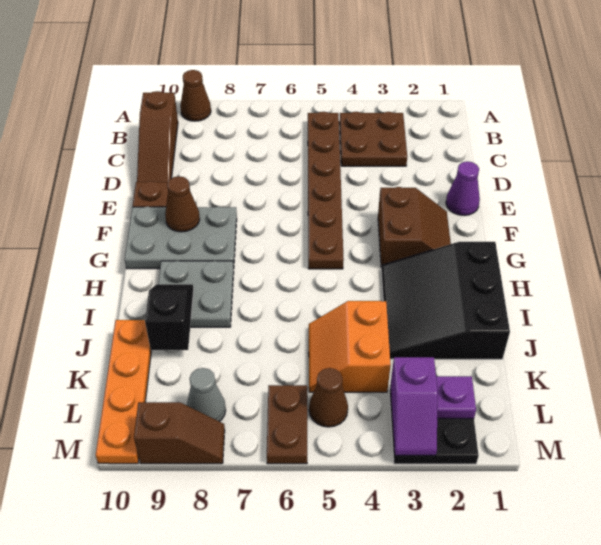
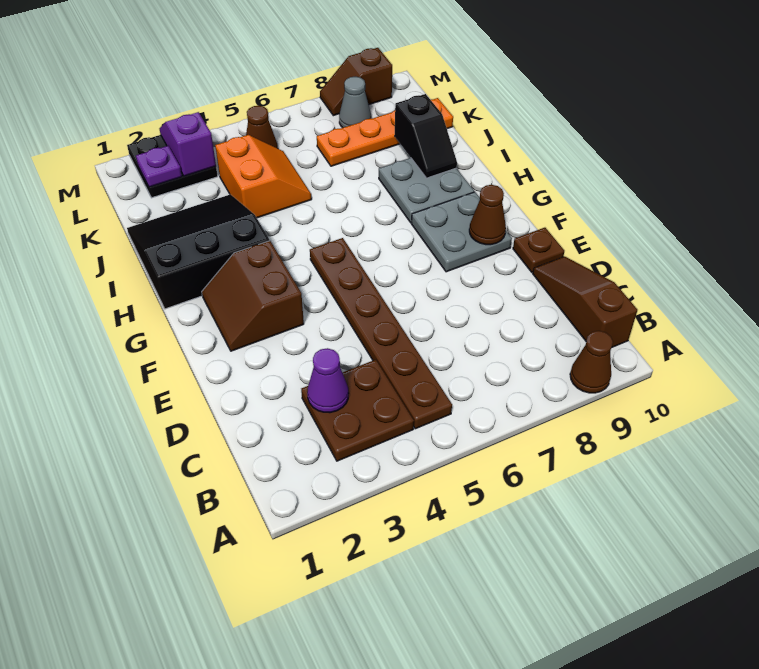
purple cone E1 level 1 -> purple cone C3 level 2
grey plate F8:G10 level 1 -> grey plate F8:G9 level 1
black slope H1:J3 level 1 top 1 -> black slope H1:J3 level 1 top H
orange plate J10:M10 level 1 -> orange plate K7:K10 level 1
brown plate L6:M6 level 1 -> none

